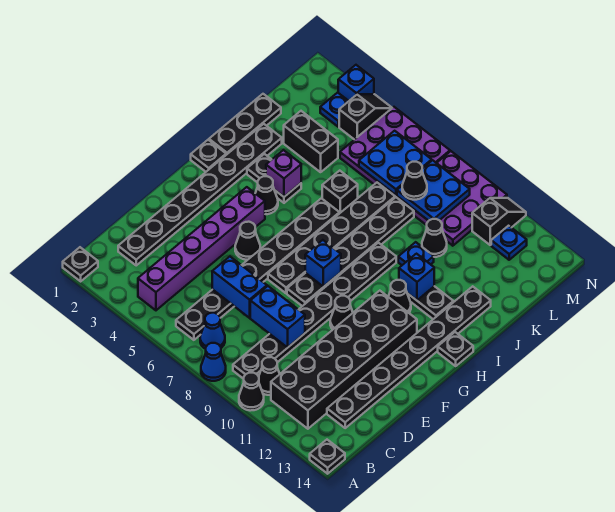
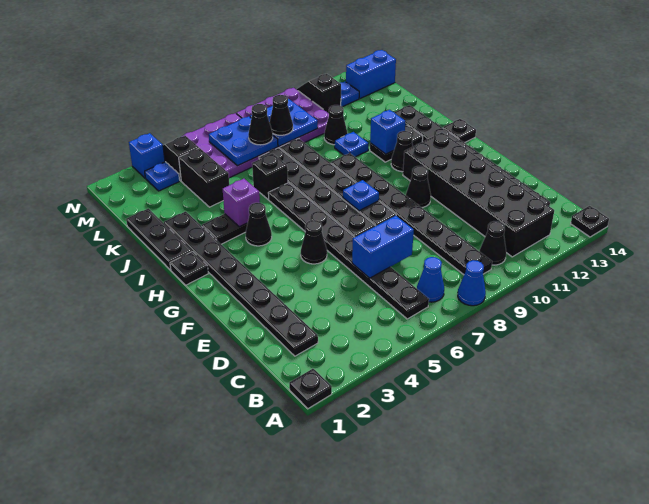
black cone A10 level 1 -> black cone L7 level 3
purple brick B4:G4 level 1 -> none
blue brick D8:D9 level 2 -> blue brick M13:M14 level 1
blue brick G8 level 2 -> blue plate G8 level 2
black brick K3:K4 level 1 -> black brick K4:L4 level 1

